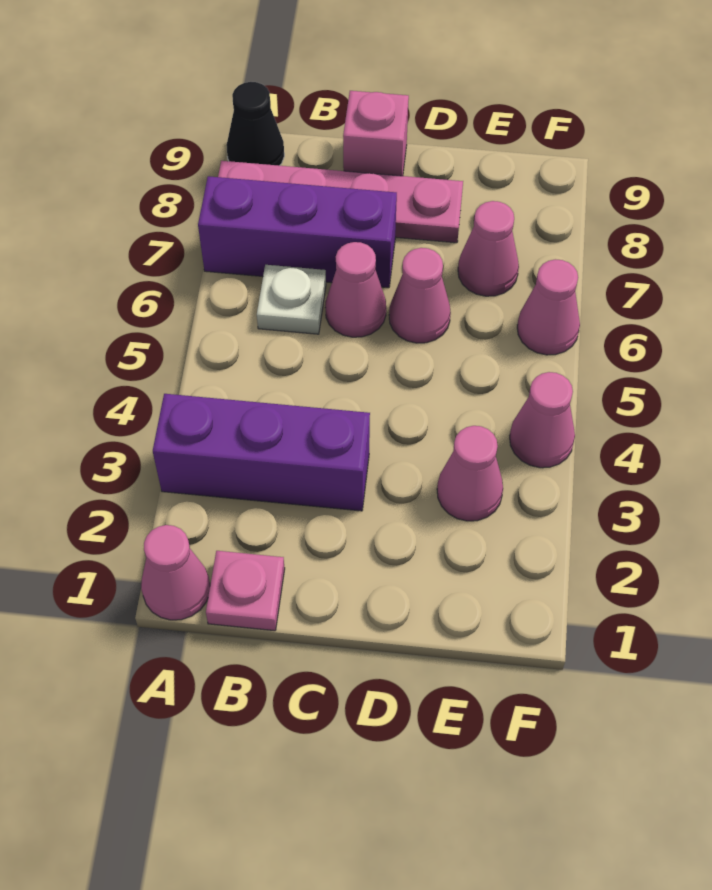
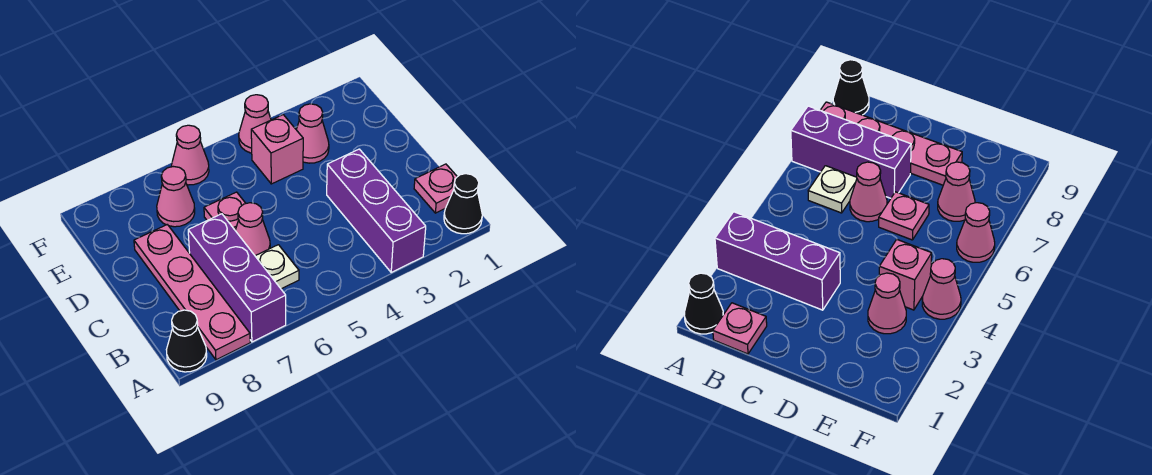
pink cone A1 level 1 -> black cone A1 level 1
pink brick C9 level 1 -> pink brick E4 level 1
pink cone D6 level 1 -> pink plate D6 level 1

